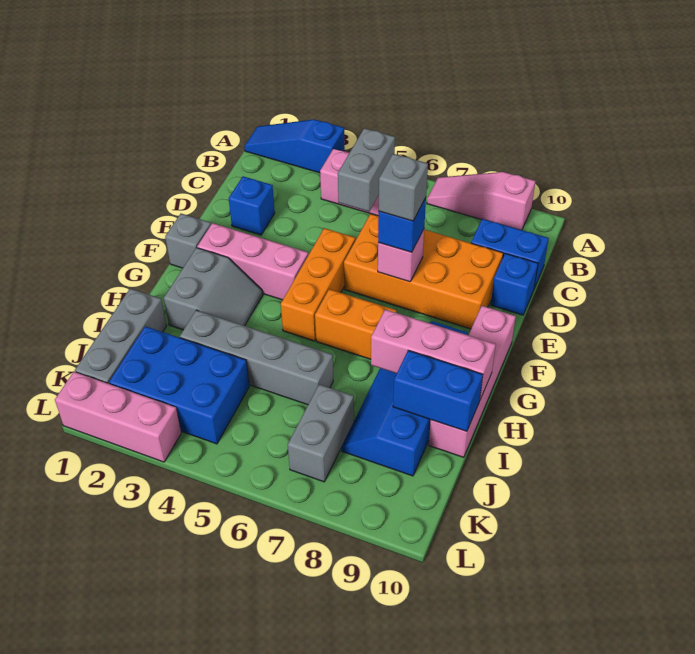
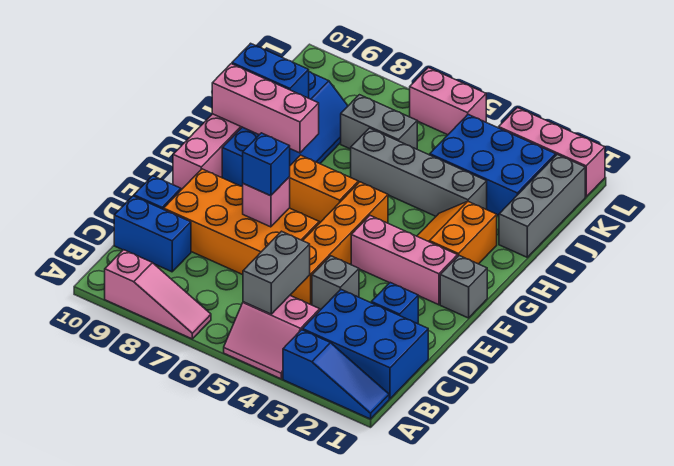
none -> blue brick B1:C3 level 1
orange brick E5:G5 level 1 -> orange brick D5:G5 level 1
grey brick E7 level 4 -> grey brick D4 level 1
grey slope G2:H3 level 1 top 2 -> orange slope G2:H3 level 1 top 2
grey brick J7:K7 level 1 -> grey brick J6:J7 level 1
none -> pink brick L5:L6 level 1

